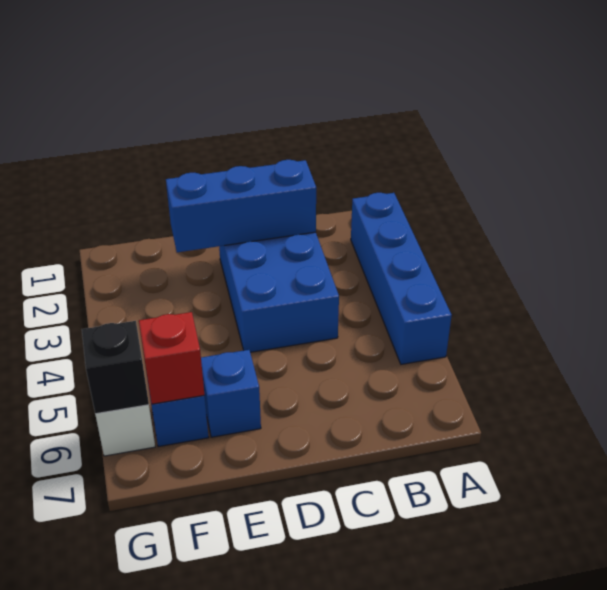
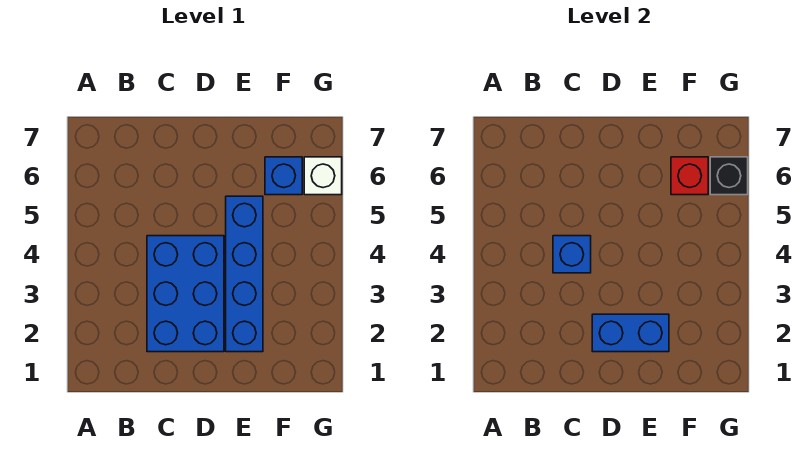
blue brick A2:A5 level 1 -> blue brick E2:E5 level 1
blue brick C2:E2 level 2 -> blue brick D2:E2 level 2
blue brick E6 level 1 -> blue brick C4 level 2

